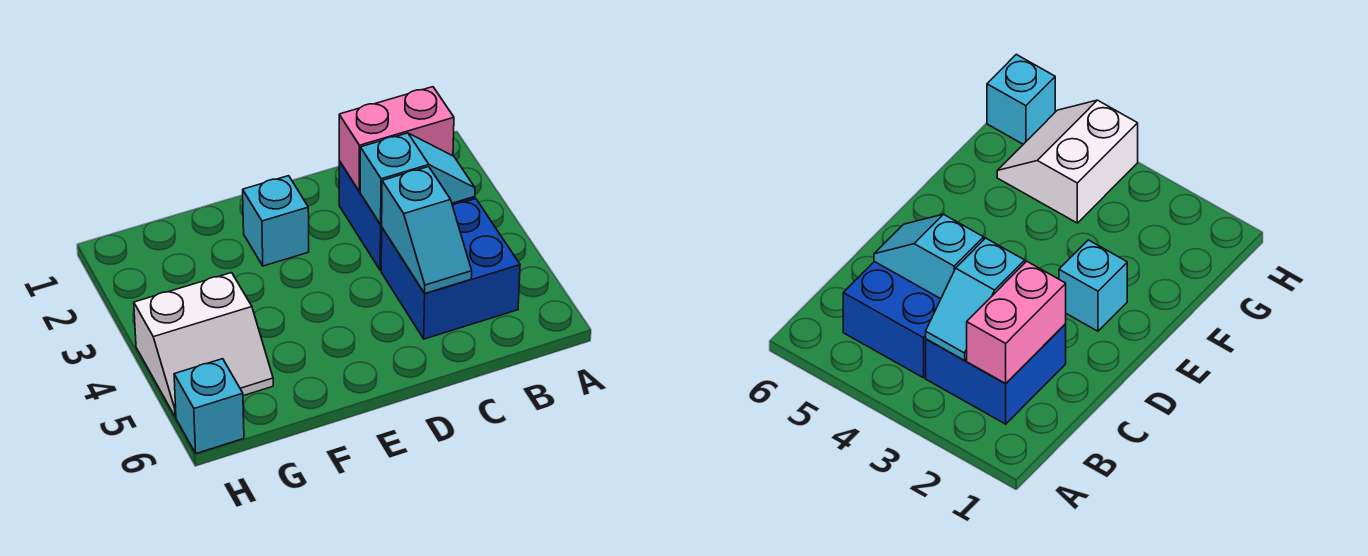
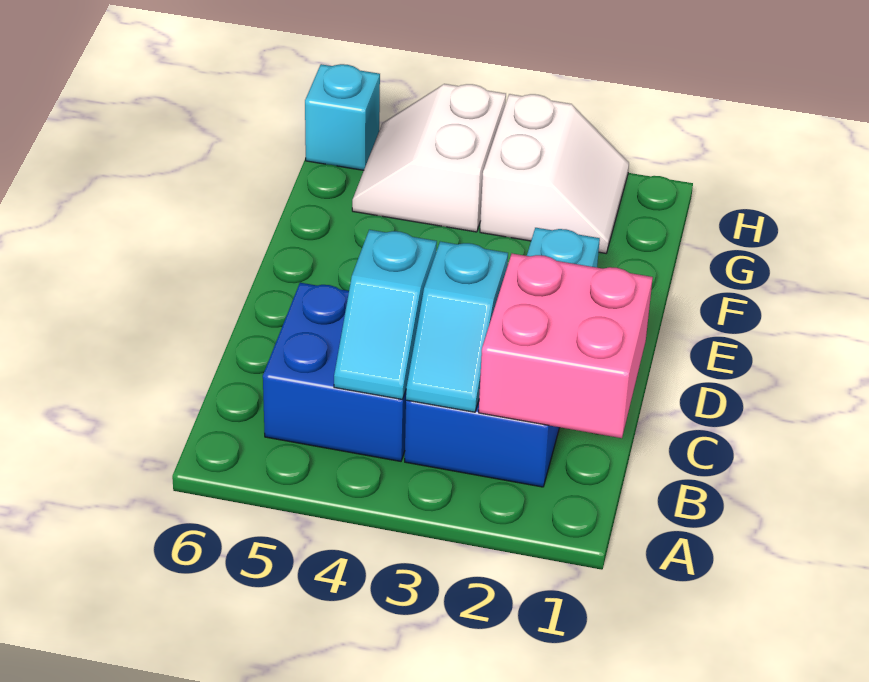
pink brick B2:C2 level 2 -> pink brick B1:C2 level 2
cyan slope C4:C5 level 2 top 4 -> cyan slope B4:C4 level 2 top C
none -> white slope G2:H3 level 1 top 3

